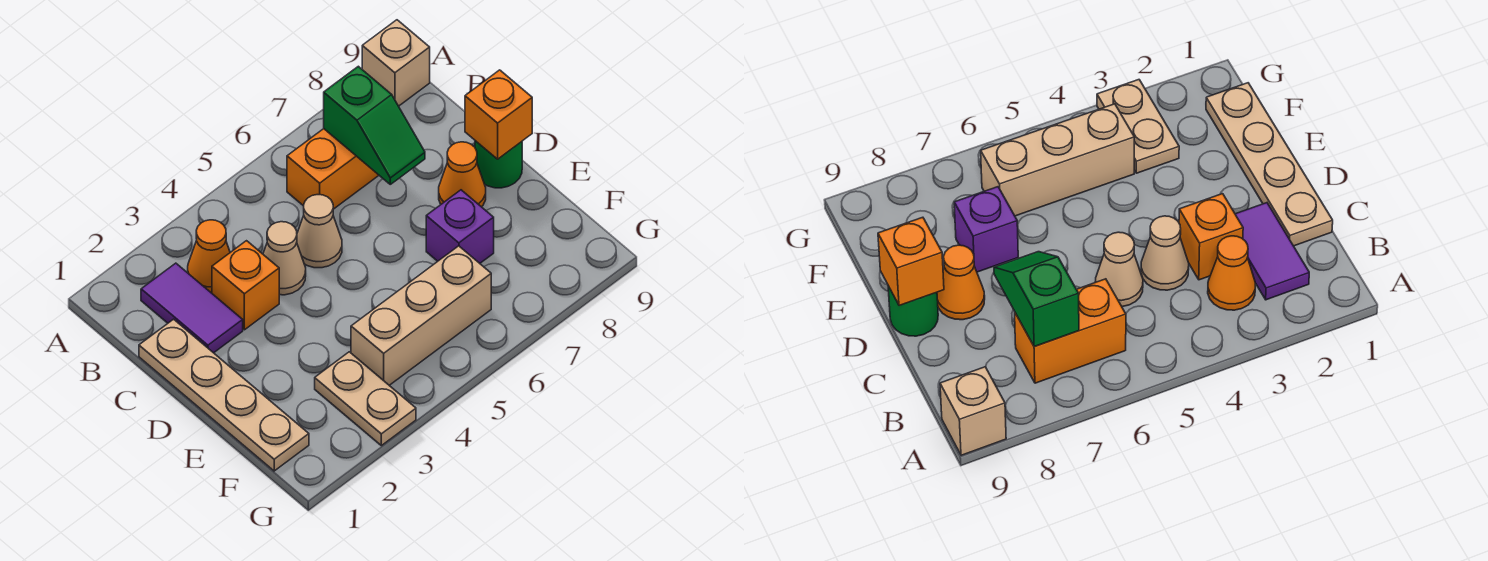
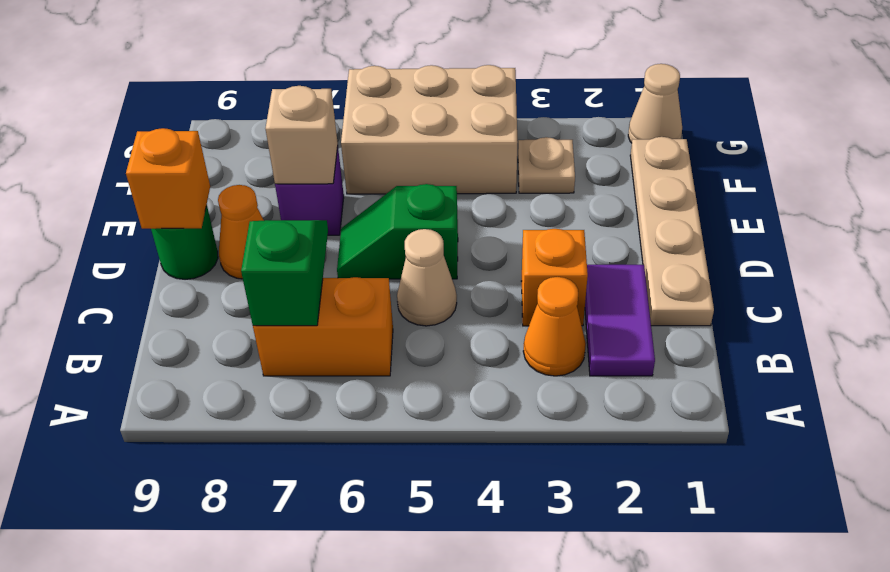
tan brick A9 level 1 -> tan brick E7 level 2
tan cone C4 level 1 -> tan cone G1 level 1
none -> green slope D5:D6 level 1 top 5
tan plate F3:G3 level 1 -> tan plate F3 level 1
tan brick F4:F6 level 1 -> tan brick F4:G6 level 1

